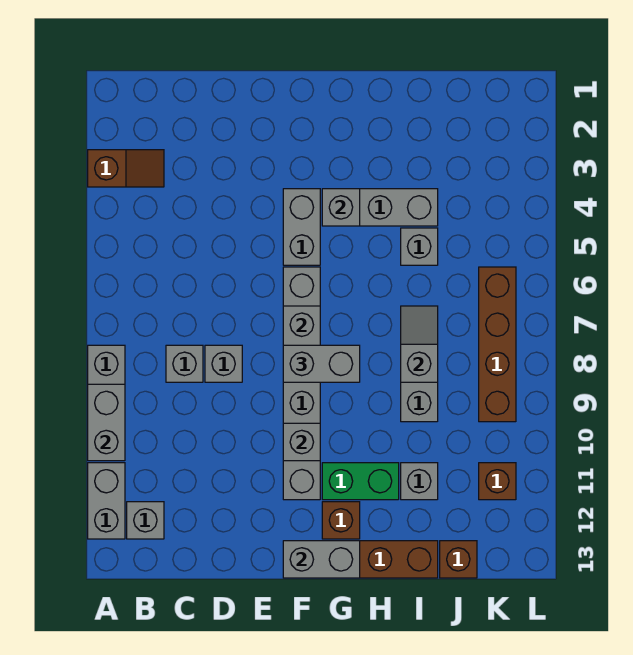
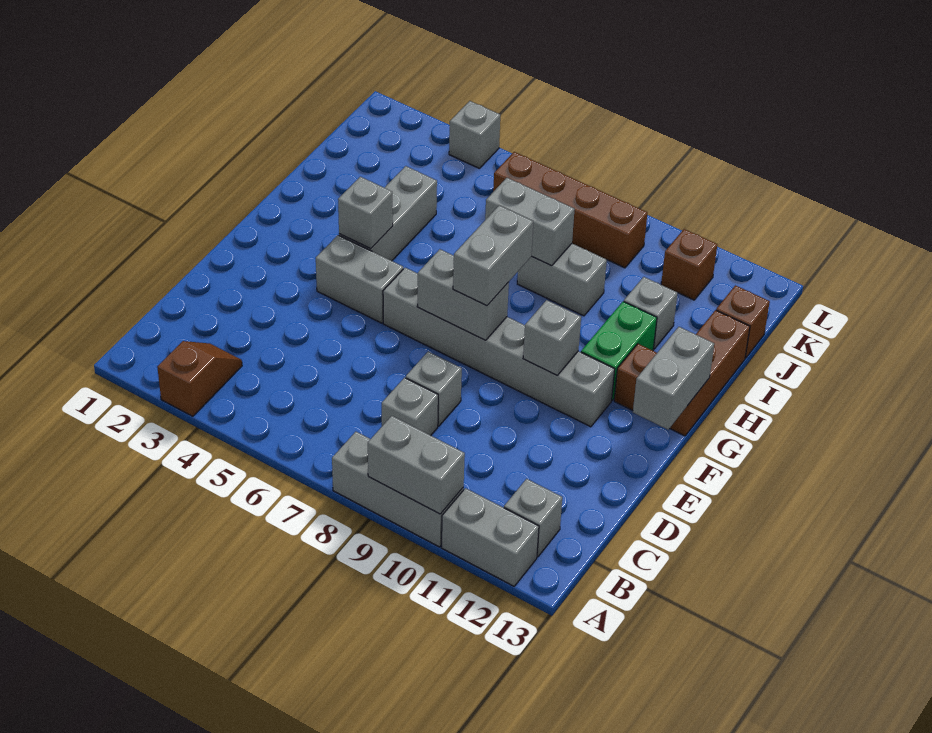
grey brick I5 level 1 -> grey brick L4 level 1
grey slope I7:I8 level 2 top 8 -> grey brick I7:I8 level 2

